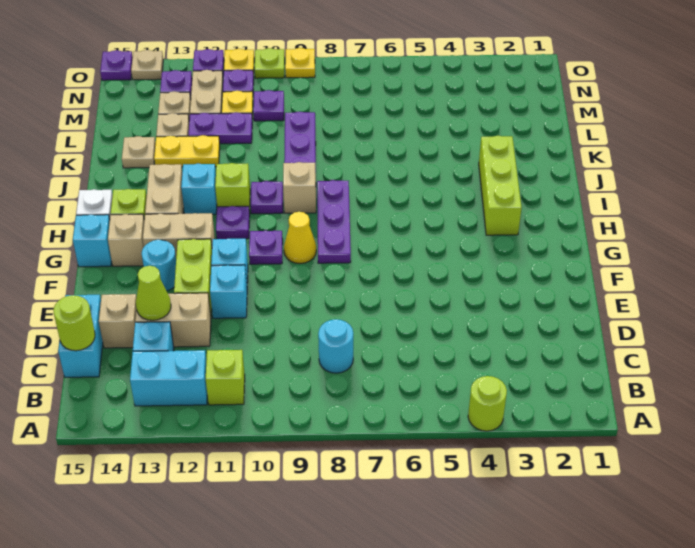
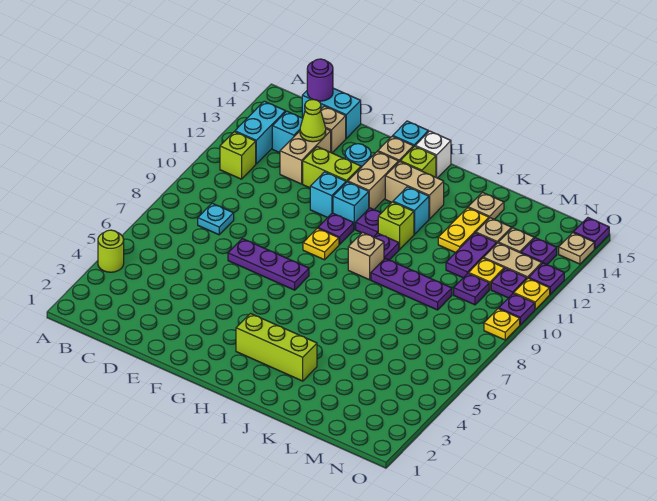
cyan round brick C8 level 1 -> cyan plate C8 level 1
lime round brick C15 level 2 -> purple round brick C15 level 2
cyan brick E11 level 1 -> cyan brick G11 level 1
purple plate G8:I8 level 1 -> purple plate E7:G7 level 1
yellow cone G9 level 1 -> yellow plate G9 level 1
lime plate O10 level 1 -> purple plate O10 level 1

